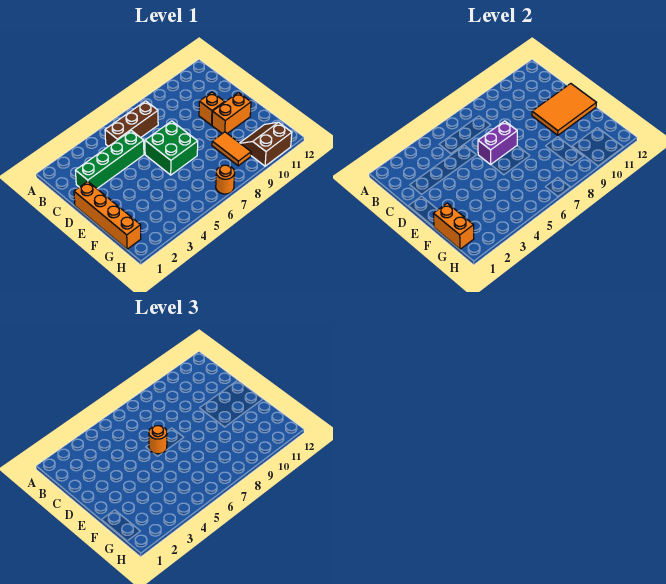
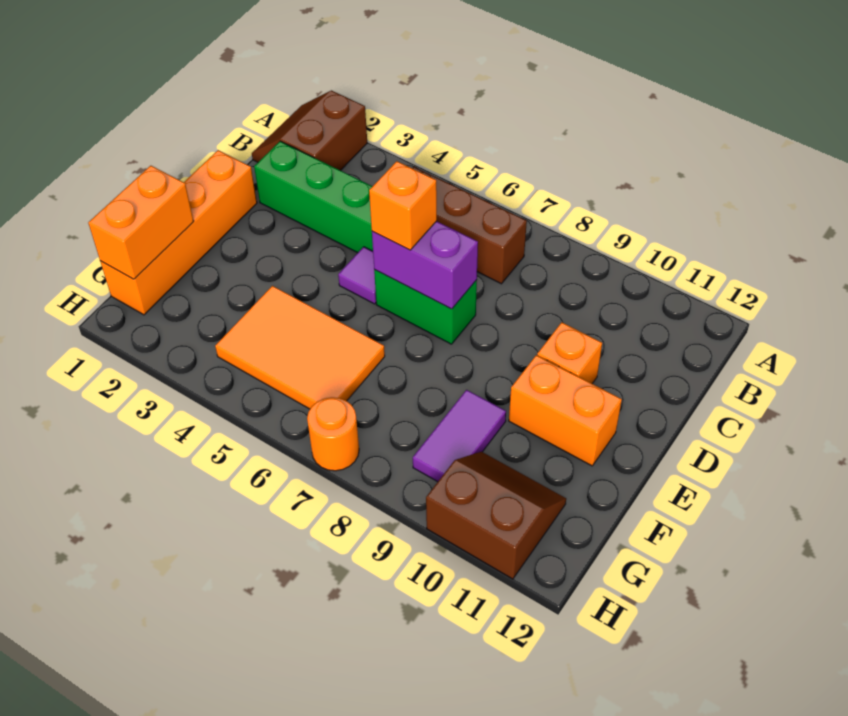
none -> brown slope A1:B2 level 1 top 2
none -> purple tile D5 level 1
green brick D6:E7 level 1 -> green brick D6:D7 level 1
orange round brick D6 level 3 -> orange brick D6 level 3
orange tile D10:E12 level 2 -> orange tile F4:G6 level 1
orange tile F9:G9 level 1 -> purple tile F9:G9 level 1

